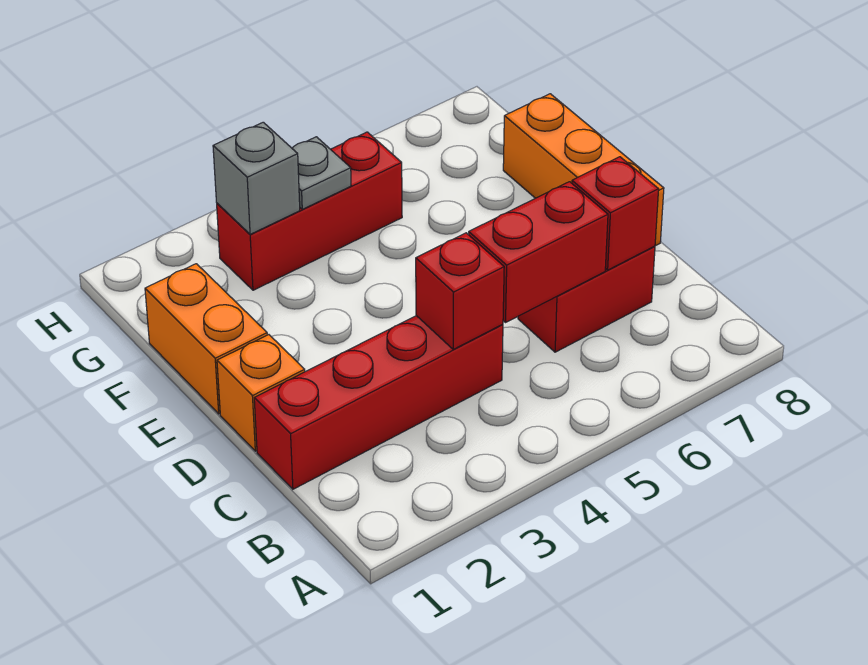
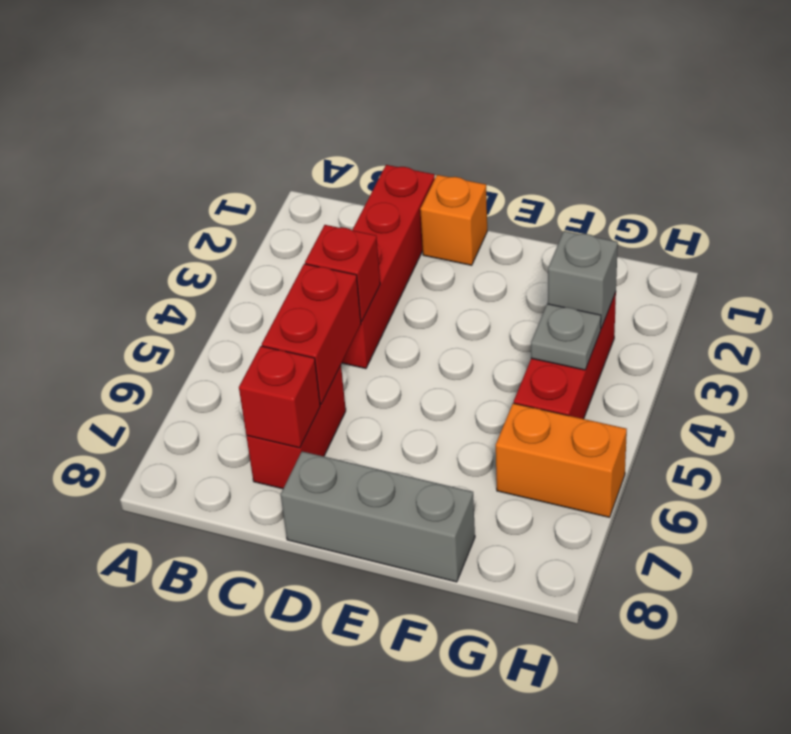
orange brick D8:F8 level 1 -> grey brick D8:F8 level 1
orange brick E1:F1 level 1 -> orange brick G6:H6 level 1

